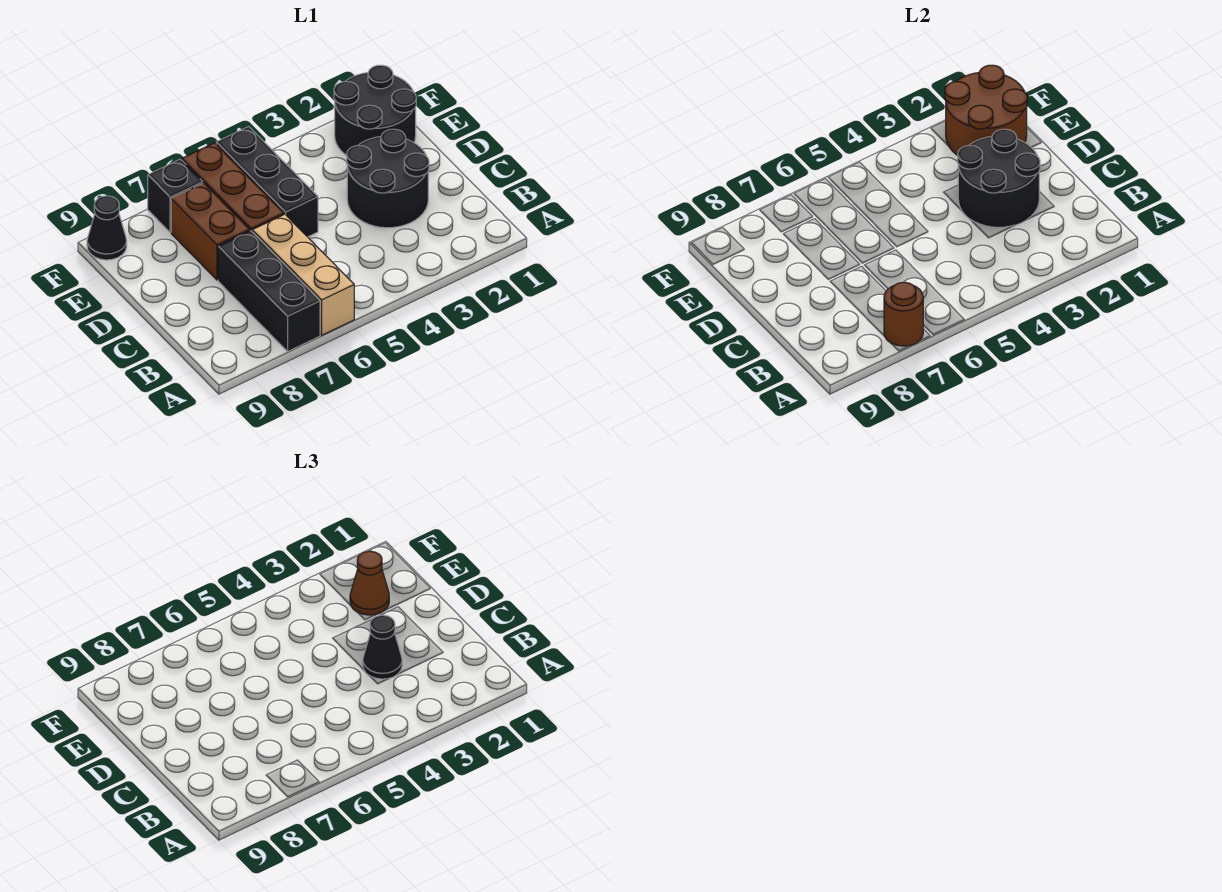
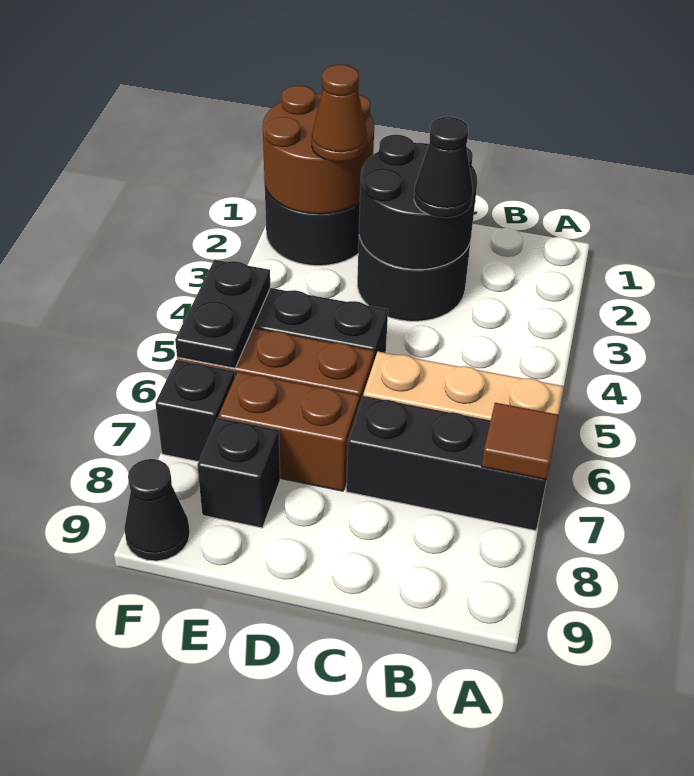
brown round brick A7 level 2 -> brown tile A7 level 2
none -> black brick E8 level 1
none -> black plate F5:F6 level 2

